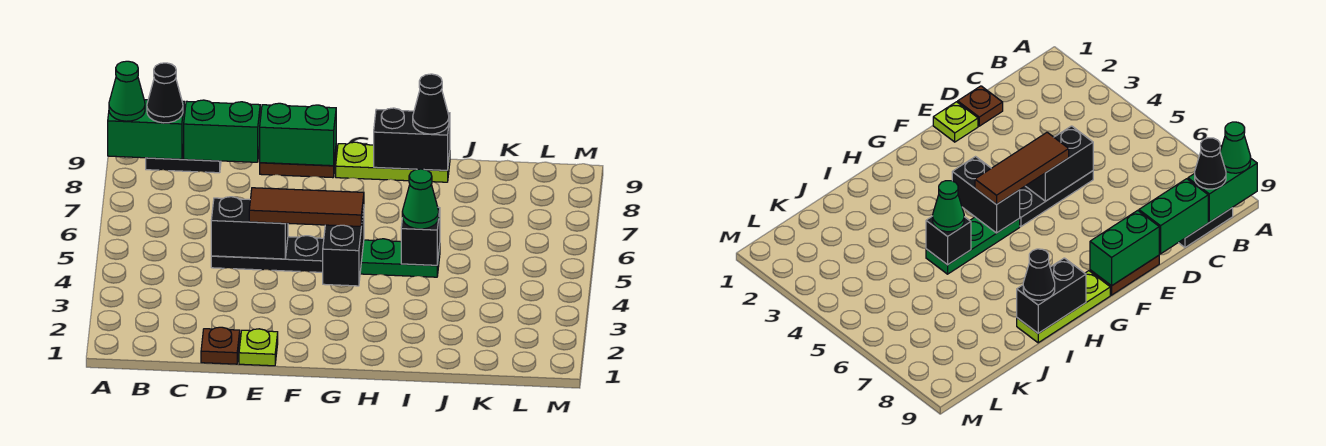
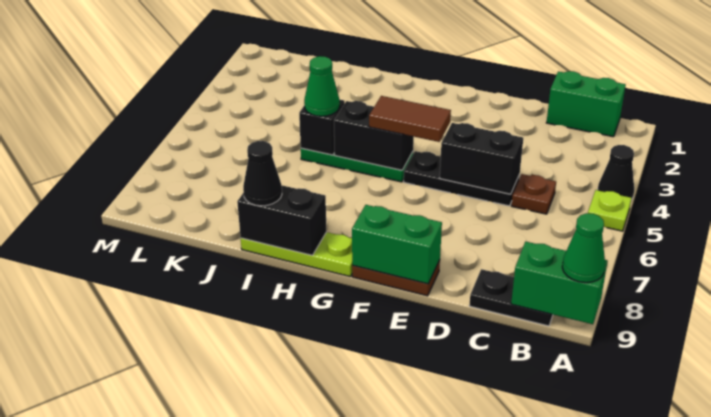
black cone B9 level 3 -> black cone A4 level 1
green brick C9:D9 level 2 -> green brick B1:C1 level 1
brown plate D1 level 1 -> brown plate C5 level 1
lime plate E1 level 1 -> lime plate A5 level 1
brown tile E5:G5 level 3 -> brown tile F5:G5 level 3
black brick G4:G5 level 2 -> black brick G5:H5 level 2

